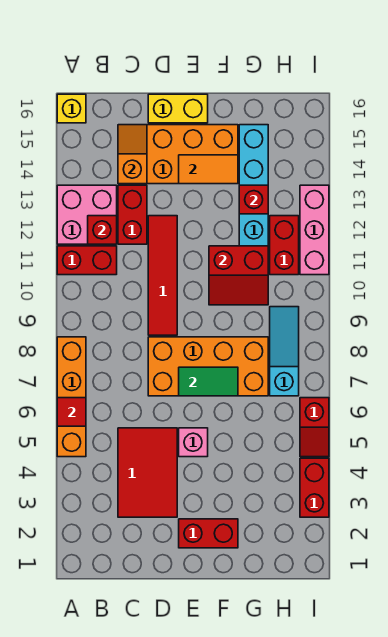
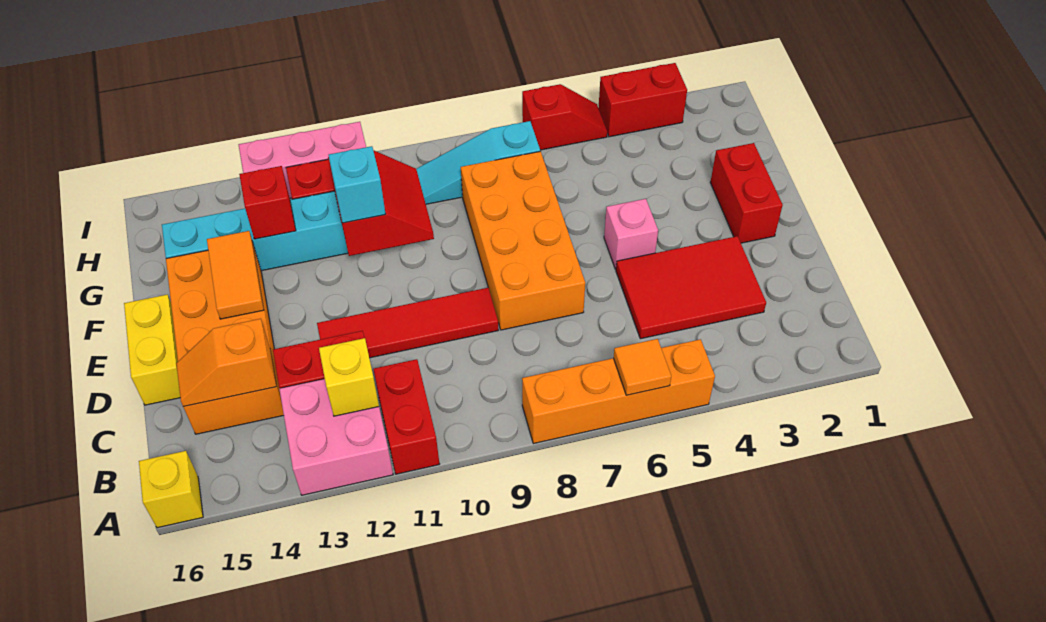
red tile A6 level 2 -> orange tile A6 level 2
red brick B12 level 2 -> yellow brick B12 level 2
green tile E7:F7 level 2 -> none
none -> cyan brick F11 level 3

